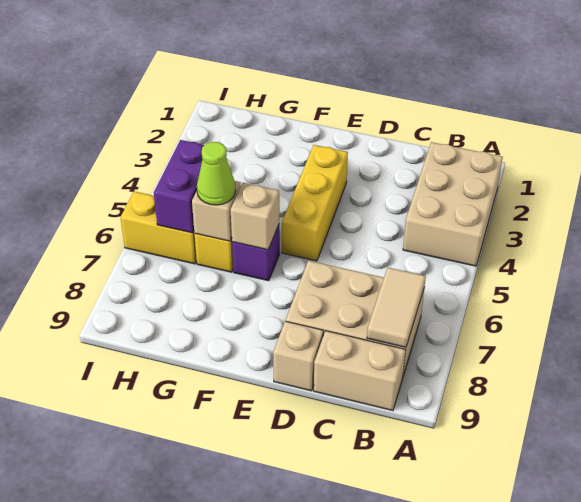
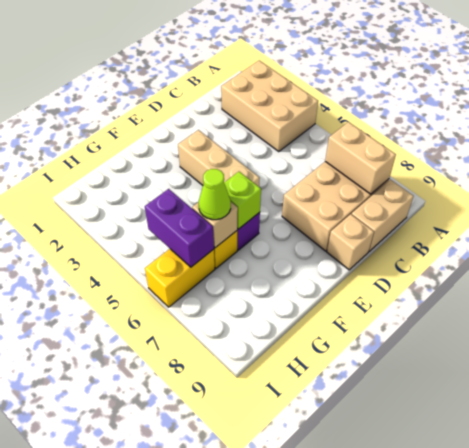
tan tile B7:B8 level 2 -> tan brick B7:B8 level 2
yellow brick E3:E5 level 1 -> tan brick E3:E5 level 1
tan brick F6 level 2 -> lime brick F6 level 2

